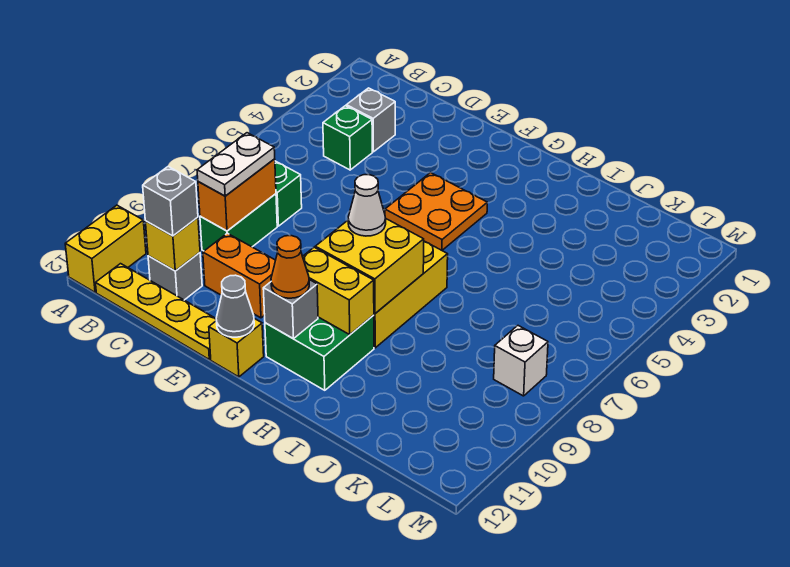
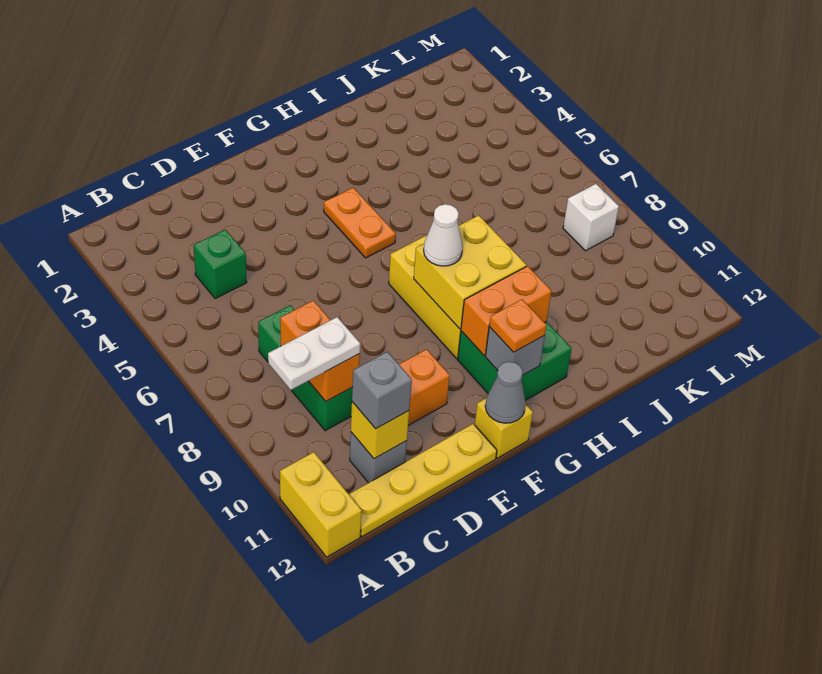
grey brick C3 level 1 -> none
white plate C8:C9 level 3 -> white plate B9:C9 level 3
orange plate F4:G5 level 1 -> orange plate G4:G5 level 1
yellow brick G10:H10 level 2 -> orange brick G10:H10 level 2
orange cone G11 level 3 -> orange plate G11 level 3

